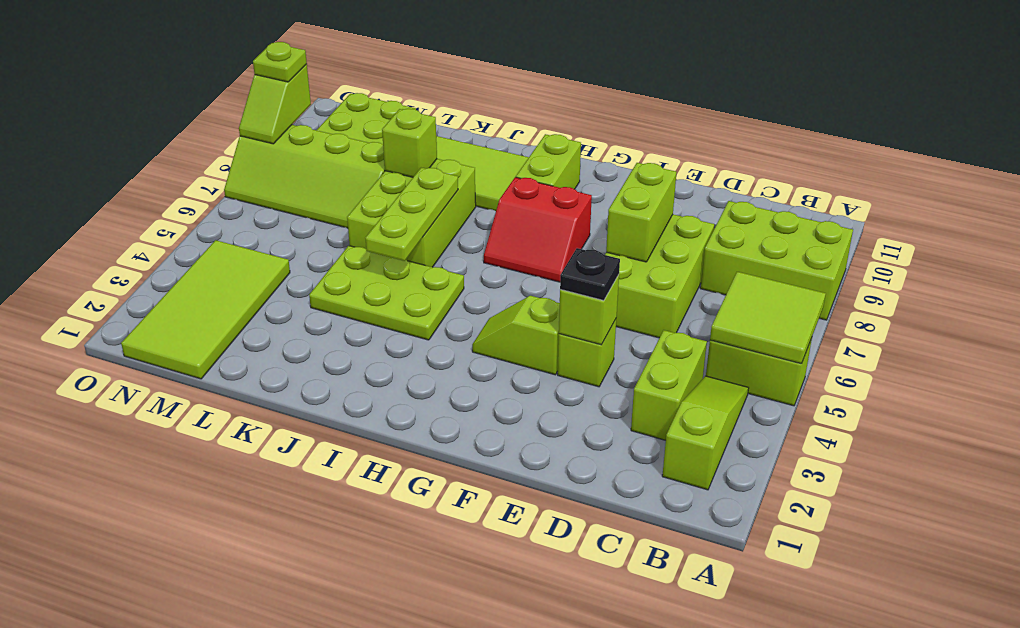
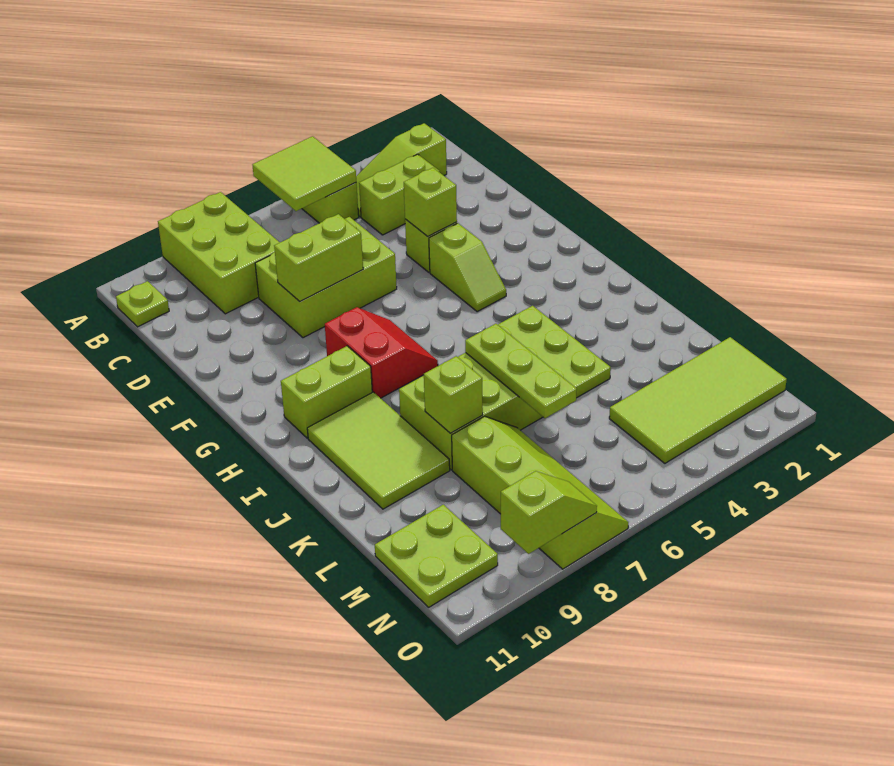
black plate E4 level 3 -> none
lime plate J5:J7 level 2 -> lime plate J6:L6 level 2
lime plate O9 level 3 -> lime plate B11 level 1

